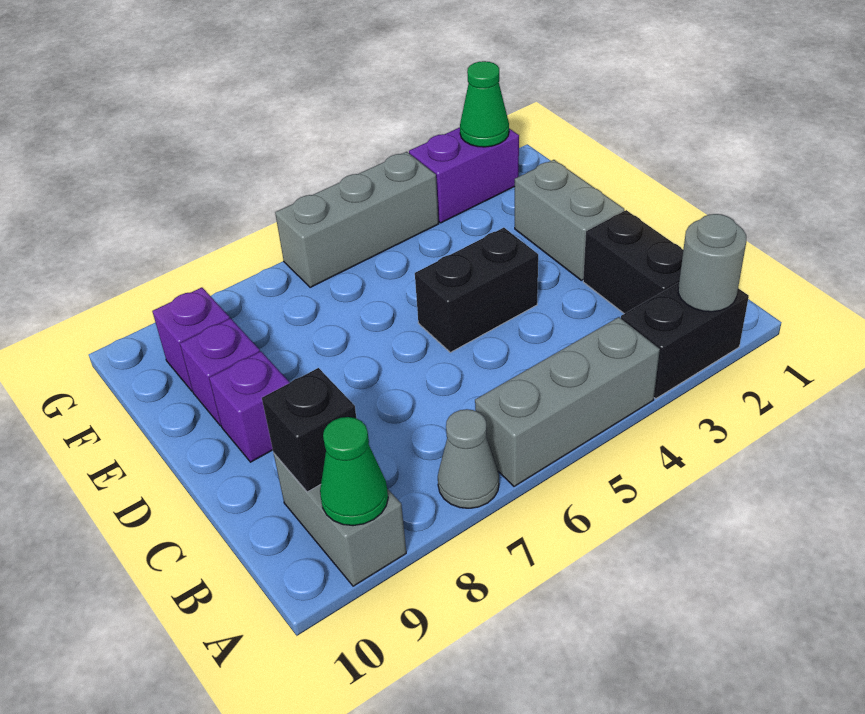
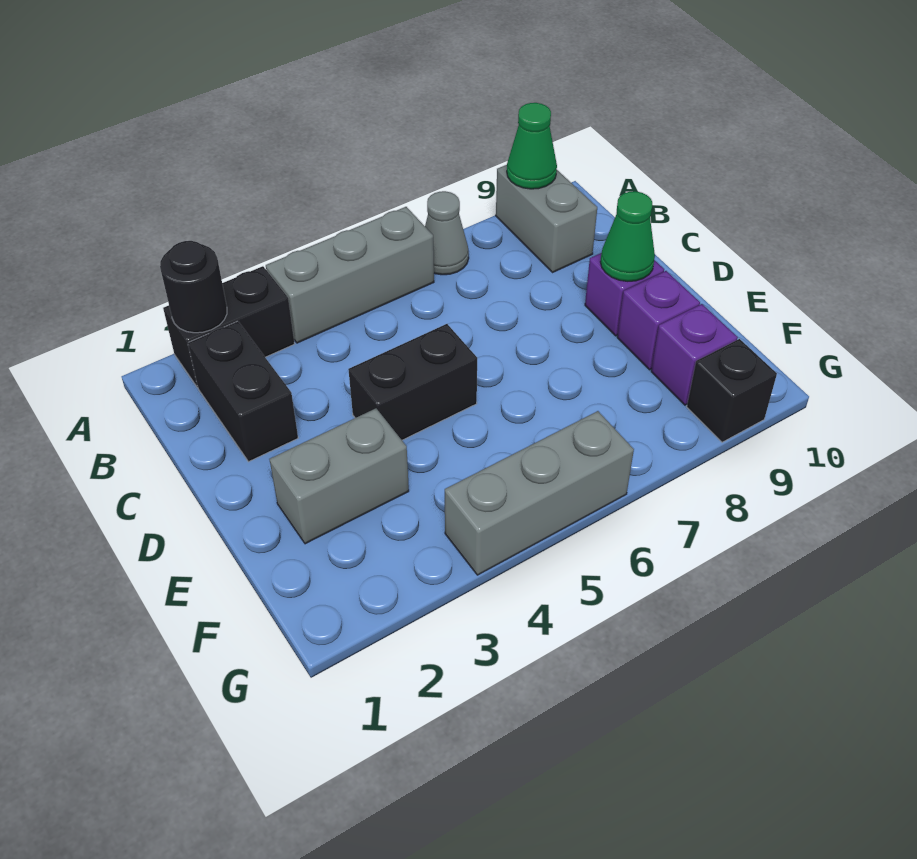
grey round brick A2 level 2 -> black round brick A2 level 2
black brick B9 level 2 -> black brick G9 level 1
grey brick D2:E2 level 1 -> grey brick E2:E3 level 1
purple brick G2:G3 level 1 -> none
green cone G2 level 2 -> green cone D9 level 2

